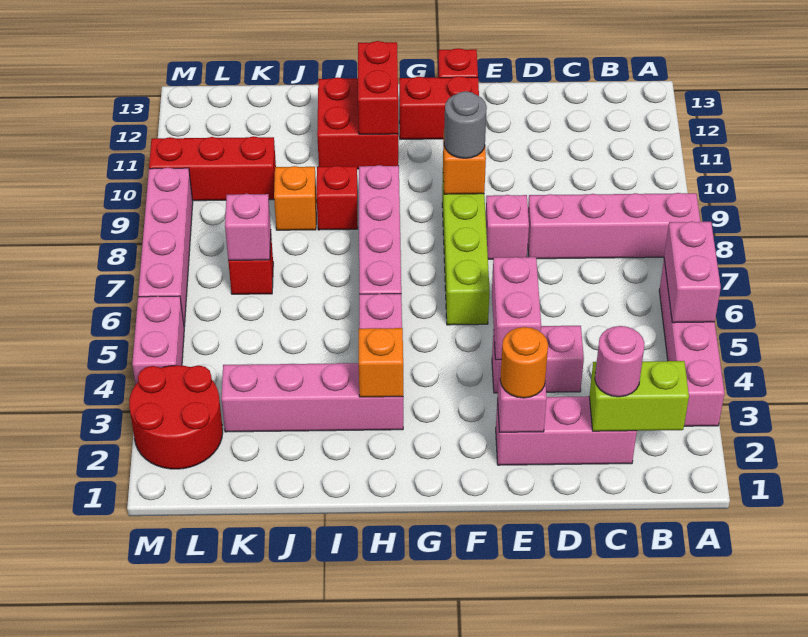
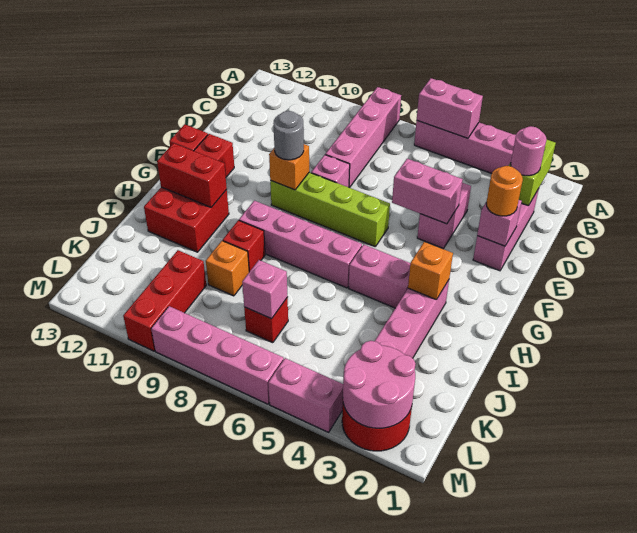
none -> pink round brick L2:M3 level 2

